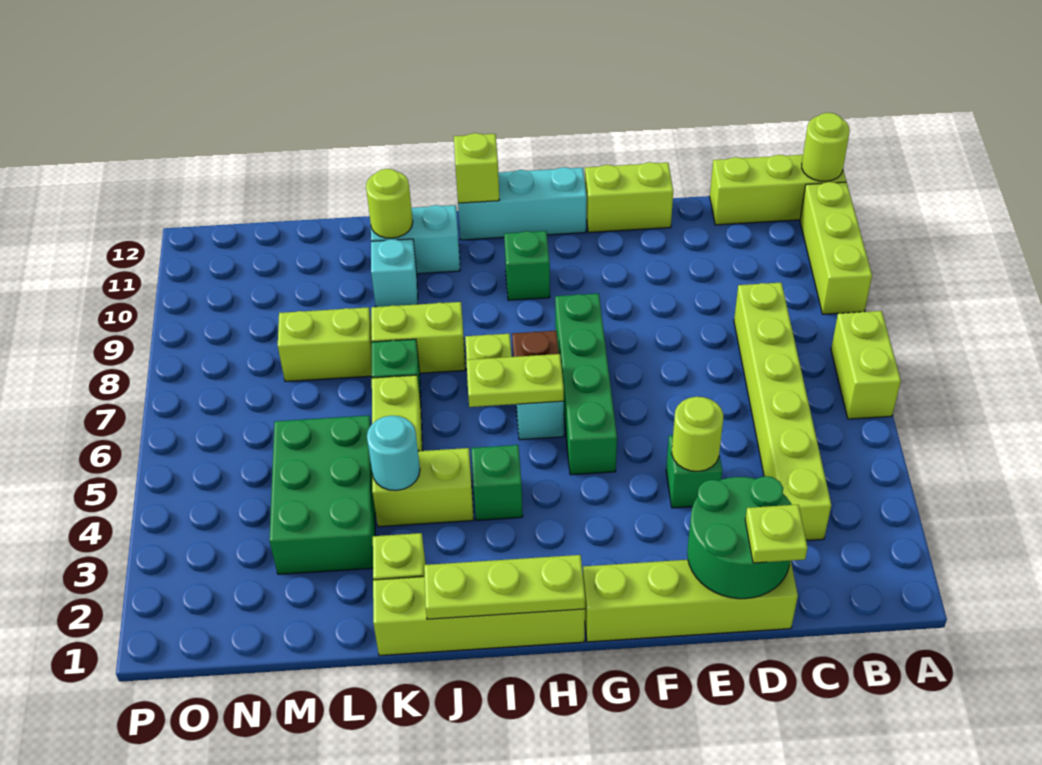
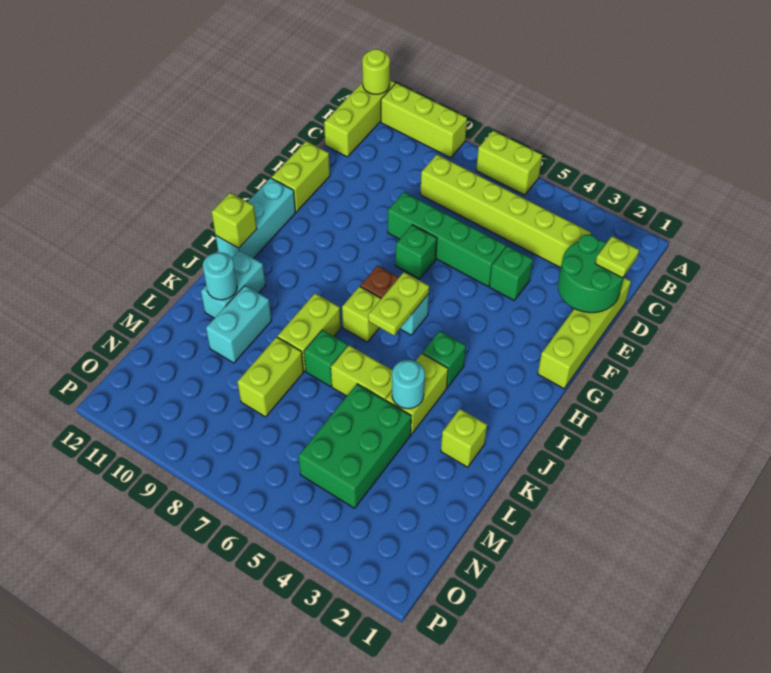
lime round brick E4 level 2 -> none
green brick G5:G8 level 1 -> green brick E5:E8 level 1
lime brick H1:K1 level 1 -> none
lime plate H1:J1 level 2 -> none
green brick H10 level 1 -> green brick F7 level 1
cyan brick K10 level 1 -> cyan brick K10:L10 level 1
lime round brick K11 level 2 -> cyan round brick K11 level 2
green brick L3:M5 level 1 -> green brick L4:N5 level 1

